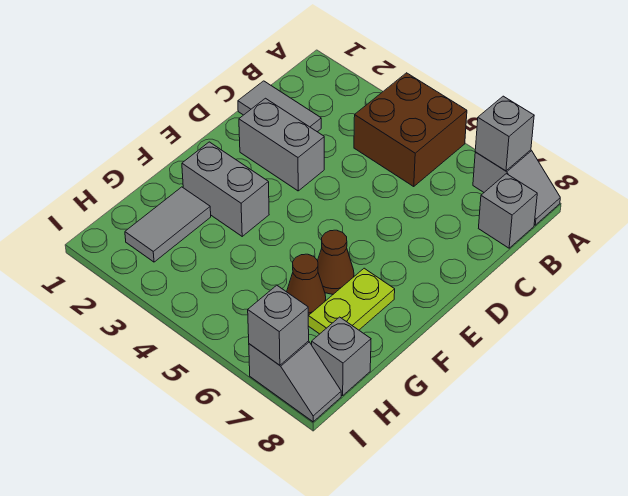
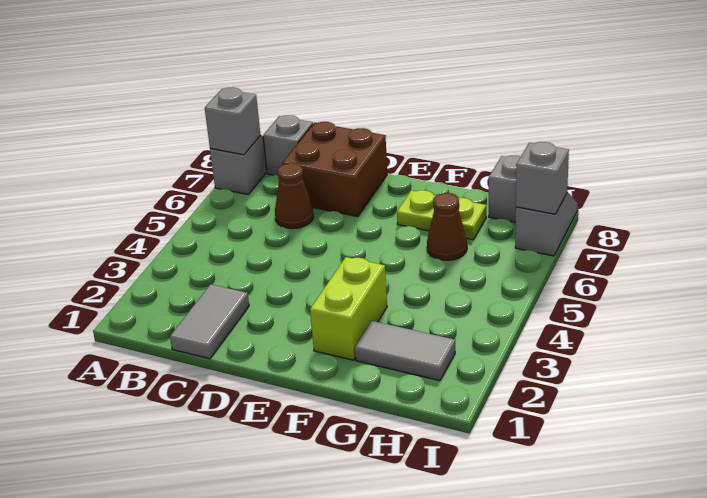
brown brick A4:B5 level 1 -> brown brick C7:D8 level 1
grey brick D2:D3 level 1 -> none
grey brick F2:F3 level 1 -> lime brick F2:F3 level 1
brown cone F6 level 1 -> brown cone C6 level 1

